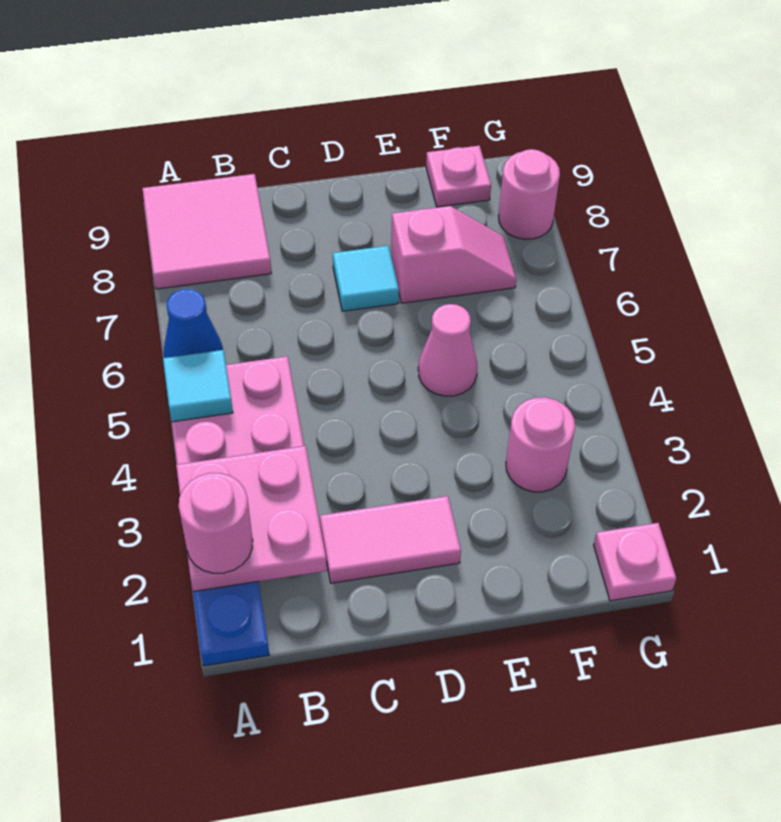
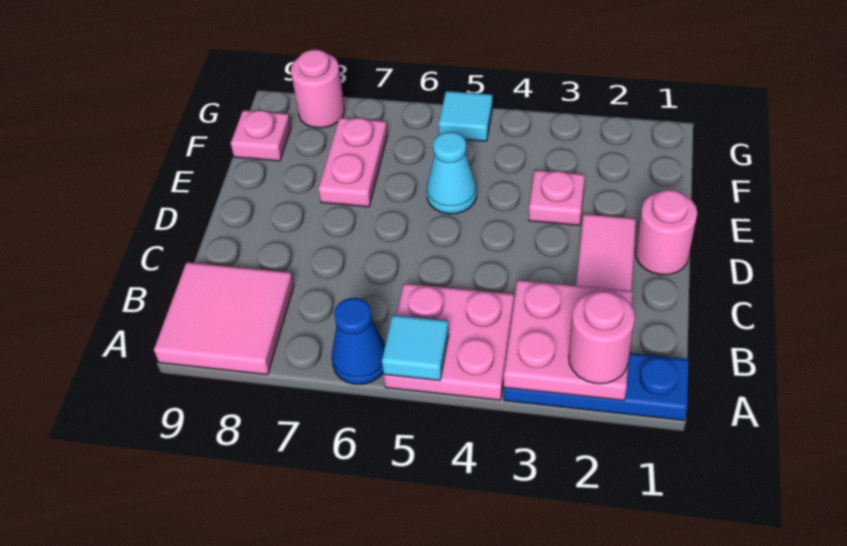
cyan tile D7 level 1 -> cyan tile G5 level 1
pink cone E5 level 1 -> cyan cone E5 level 1
pink slope E7:F7 level 1 top E -> pink plate E7:F7 level 1
pink round brick F3 level 1 -> pink round brick D1 level 1
pink plate G1 level 1 -> pink plate E3 level 1

